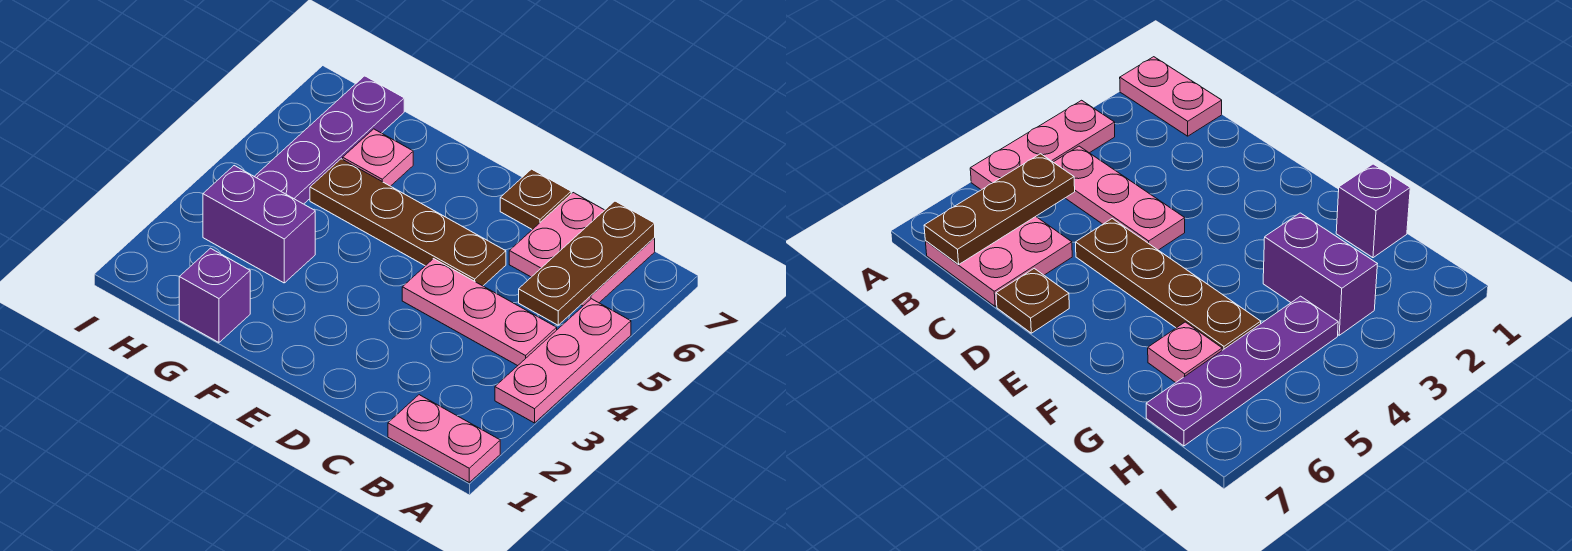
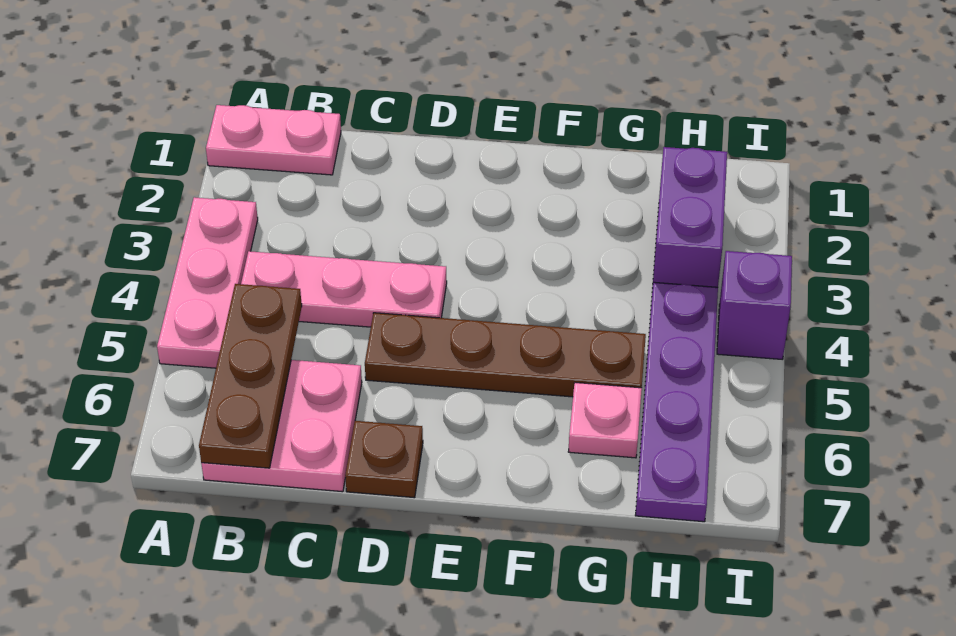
purple brick G1 level 1 -> purple brick I4 level 1
purple brick G3:H3 level 1 -> purple brick H2:H3 level 1

